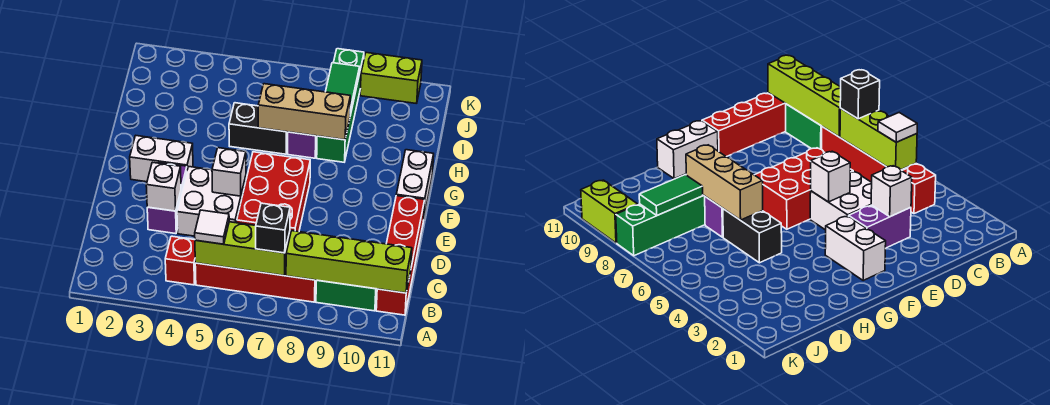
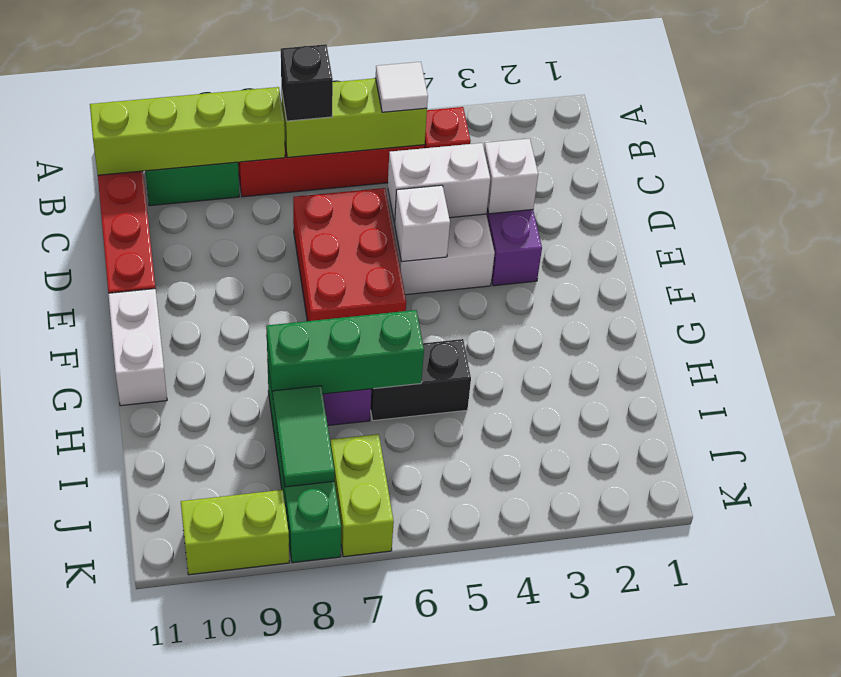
white brick F2:F3 level 1 -> white brick D4:D5 level 2
tan brick H6:H8 level 2 -> green brick H6:H8 level 2
none -> lime brick J7:K7 level 1

